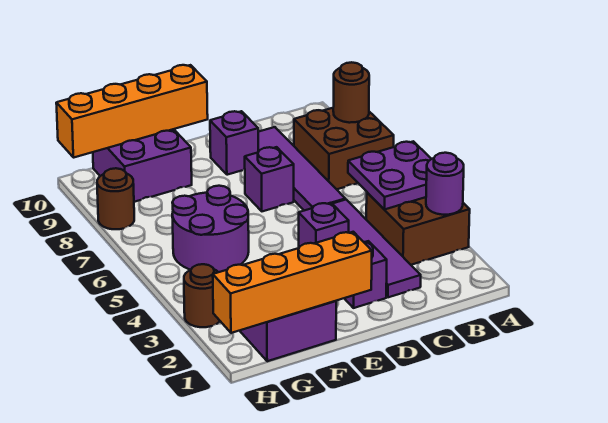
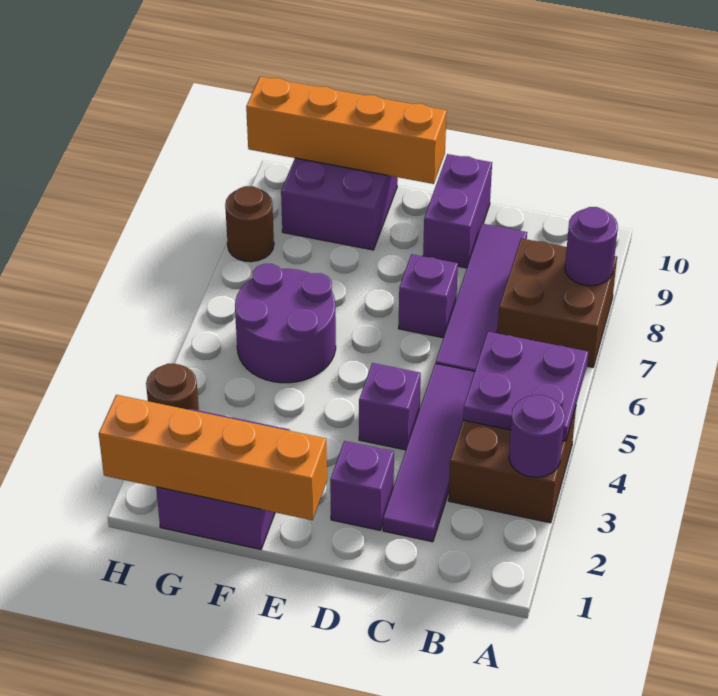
brown round brick A8 level 2 -> purple round brick A8 level 2
purple brick D9 level 1 -> purple brick D9:D10 level 1

